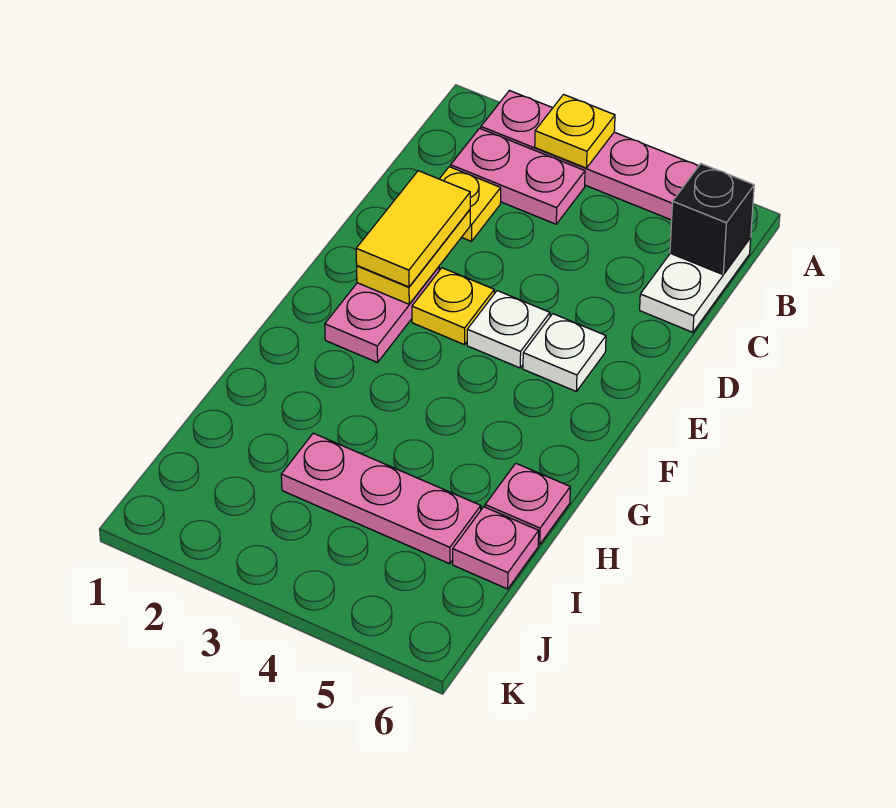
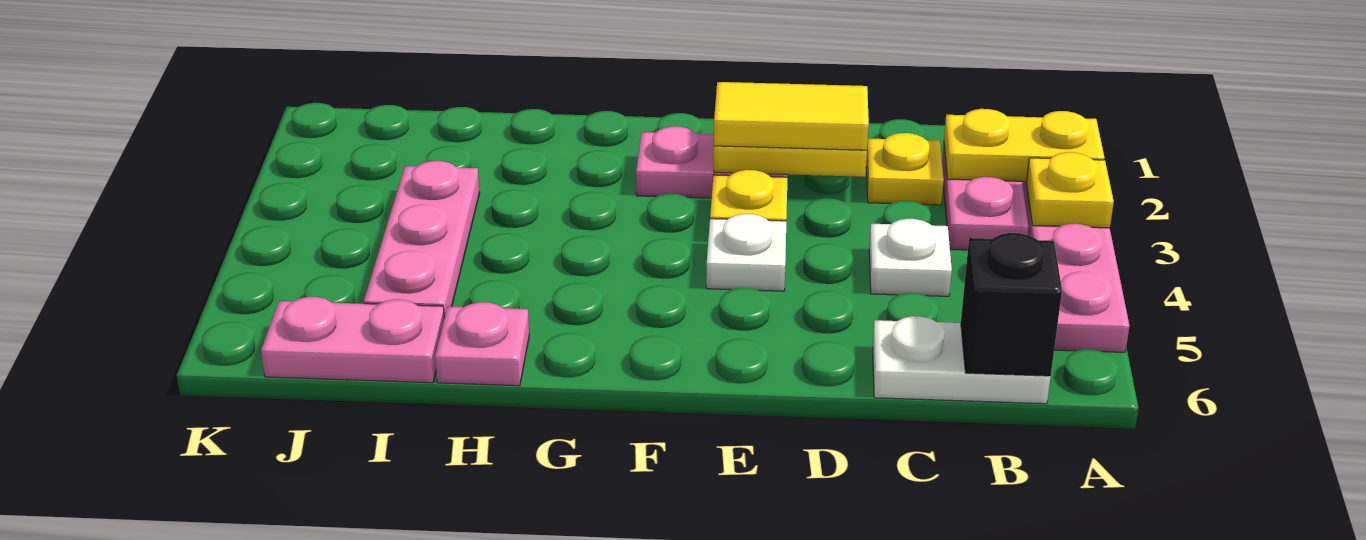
none -> yellow plate A2:B2 level 2
white plate E5 level 1 -> white plate C4 level 1
pink plate I6 level 1 -> pink plate I6:J6 level 1

